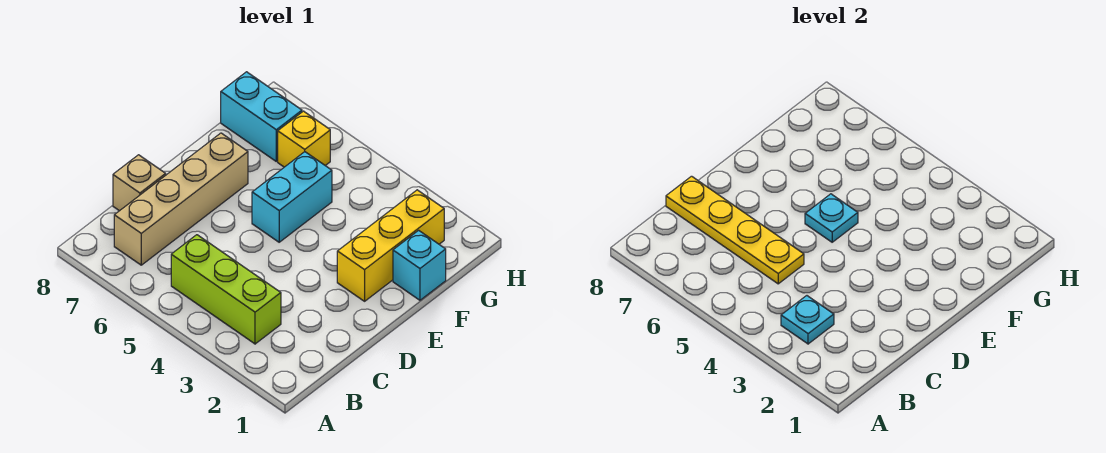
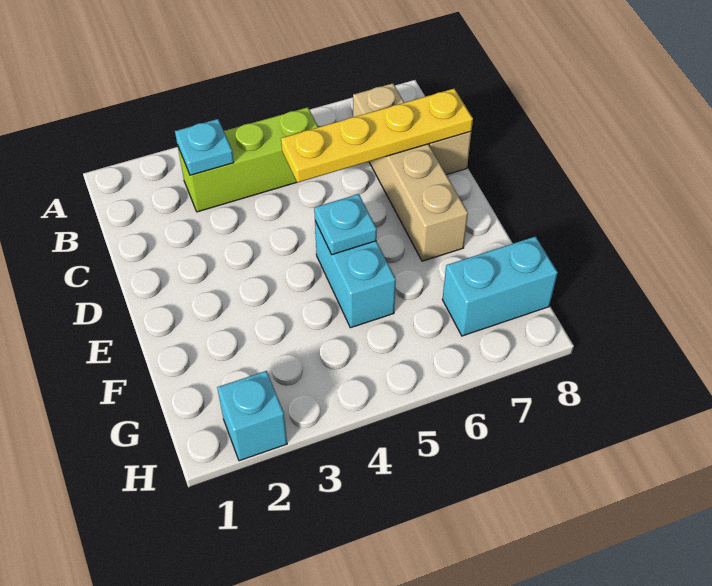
yellow brick E2:G2 level 1 -> none
cyan brick F1 level 1 -> cyan brick H2 level 1
yellow brick G6 level 1 -> none

